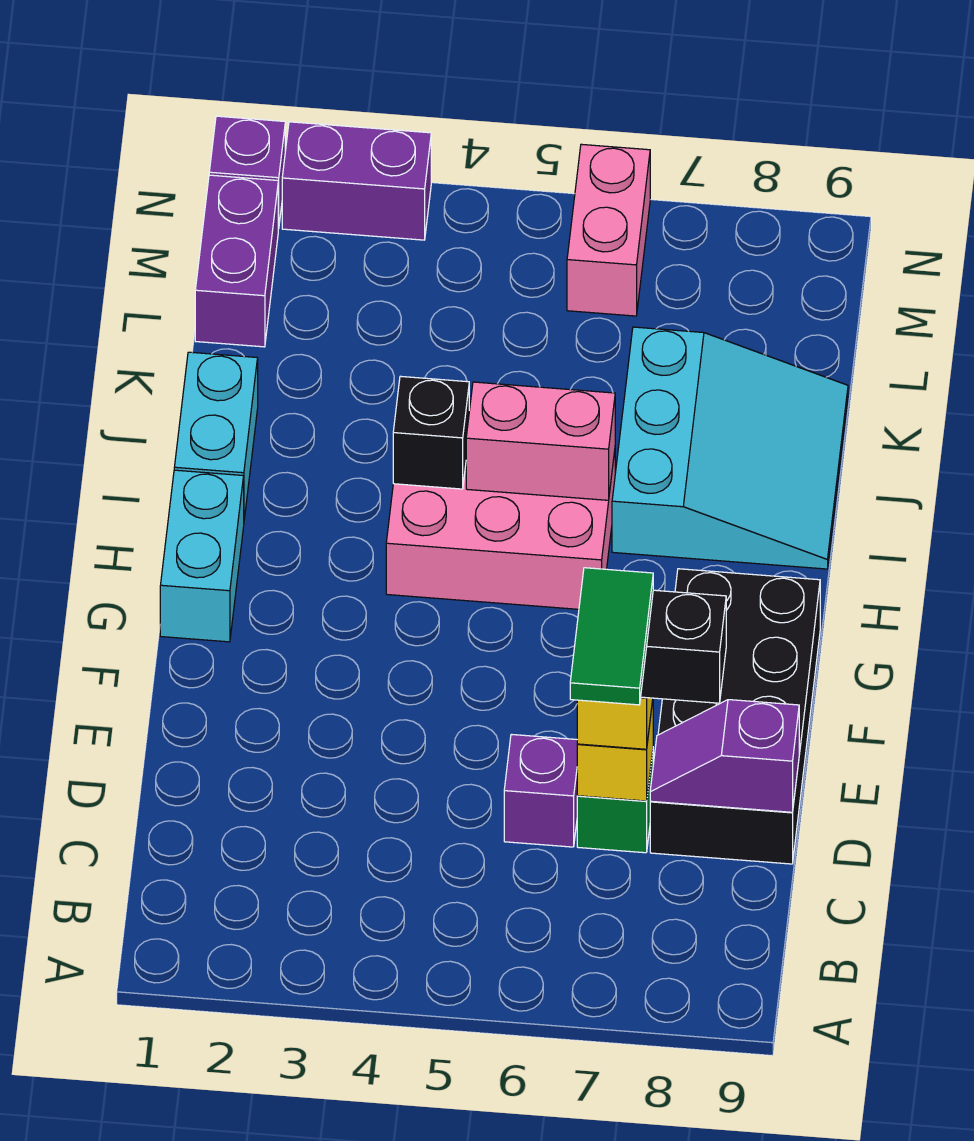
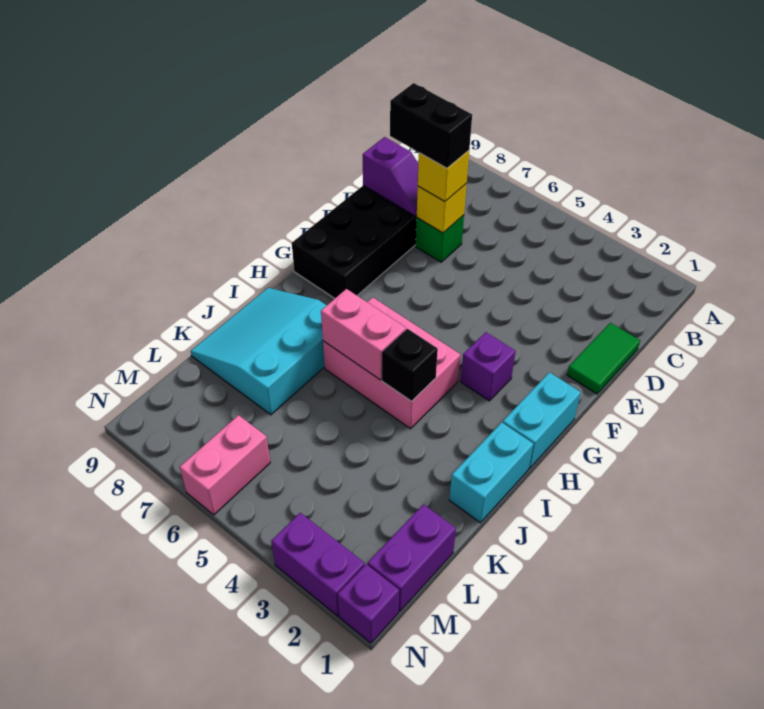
green tile C7:D7 level 5 -> green tile D1:E1 level 1
purple brick D6 level 1 -> purple brick G3 level 1

